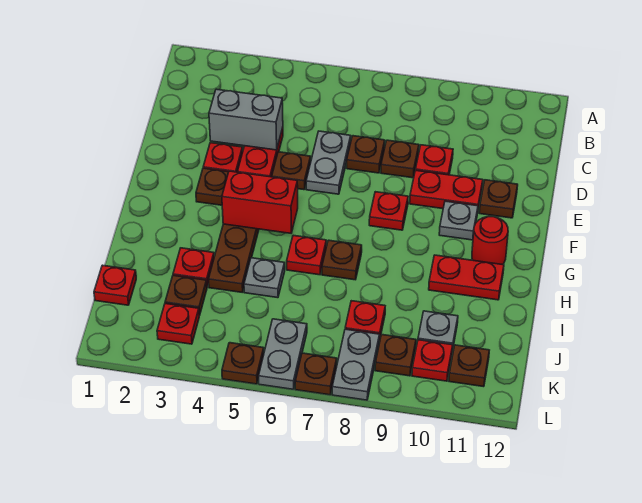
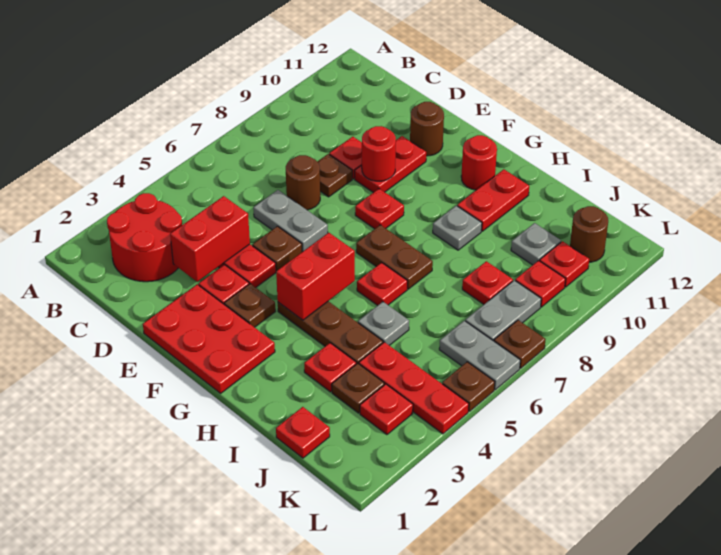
none -> red round brick B2:C3 level 1
grey brick D3:D4 level 2 -> red brick D3:D4 level 2
brown plate D7 level 1 -> brown round brick D7 level 1
none -> red plate E1:G2 level 1
none -> red round brick E9 level 2
brown plate E11 level 1 -> brown round brick E11 level 1
grey plate F10 level 1 -> grey plate H9 level 1
brown plate H7 level 1 -> brown plate G7:H7 level 1
none -> red plate J4:L4 level 1
grey plate K8:L8 level 1 -> grey plate K7:K8 level 1
brown plate K9 level 1 -> red plate K9 level 1
brown plate K11 level 1 -> brown round brick K11 level 1

